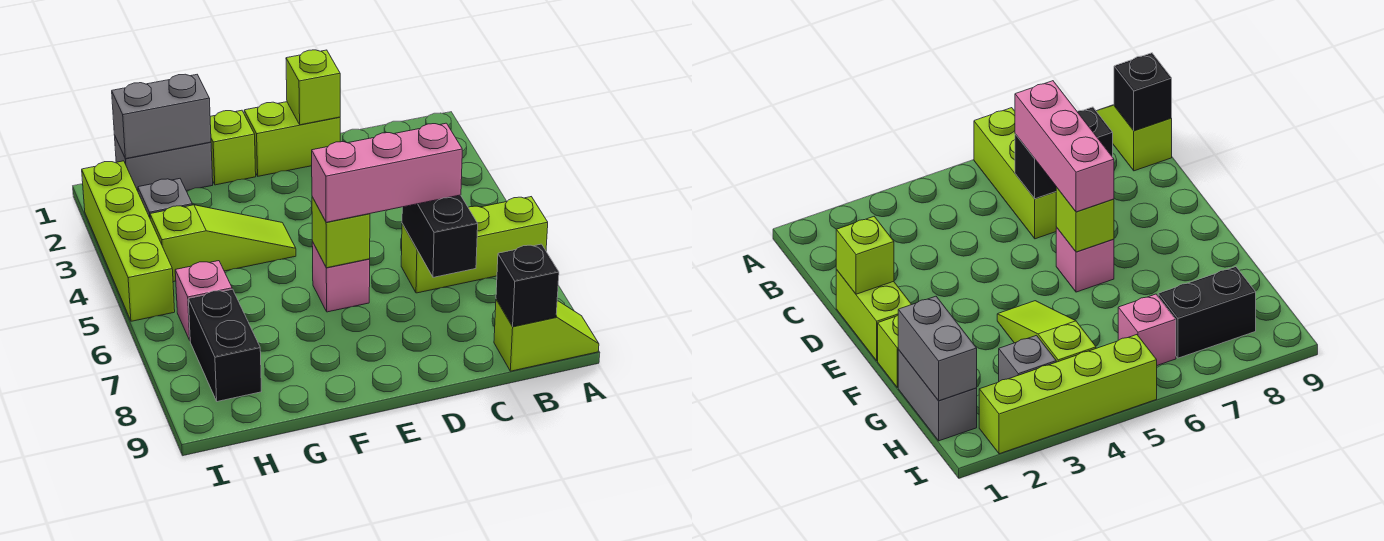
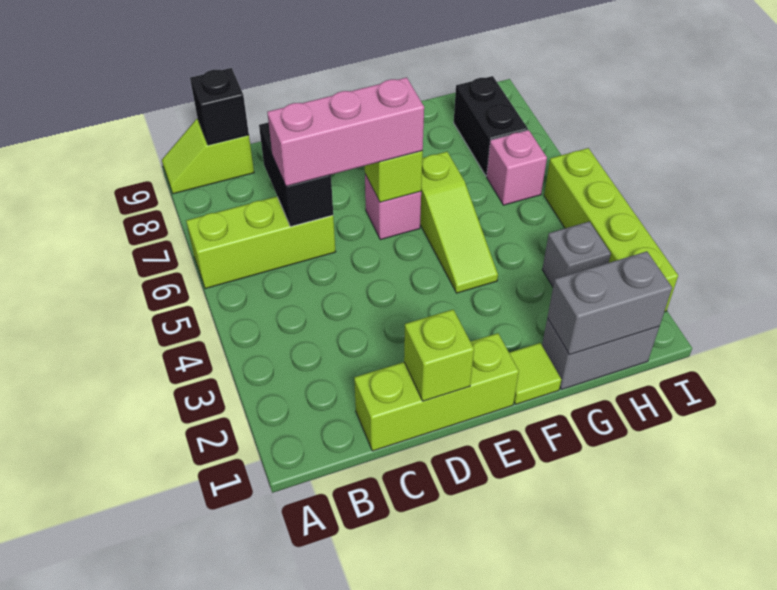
lime brick D1:E1 level 1 -> lime brick C1:E1 level 1
lime brick F1 level 1 -> lime tile F1 level 1
lime slope F4:H4 level 1 top H -> lime slope F4:F6 level 1 top 6

